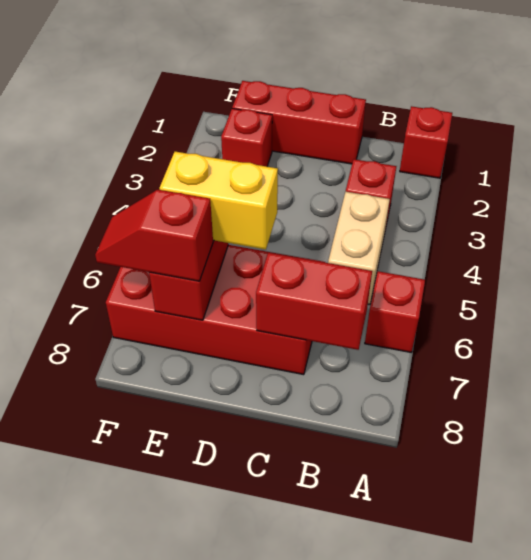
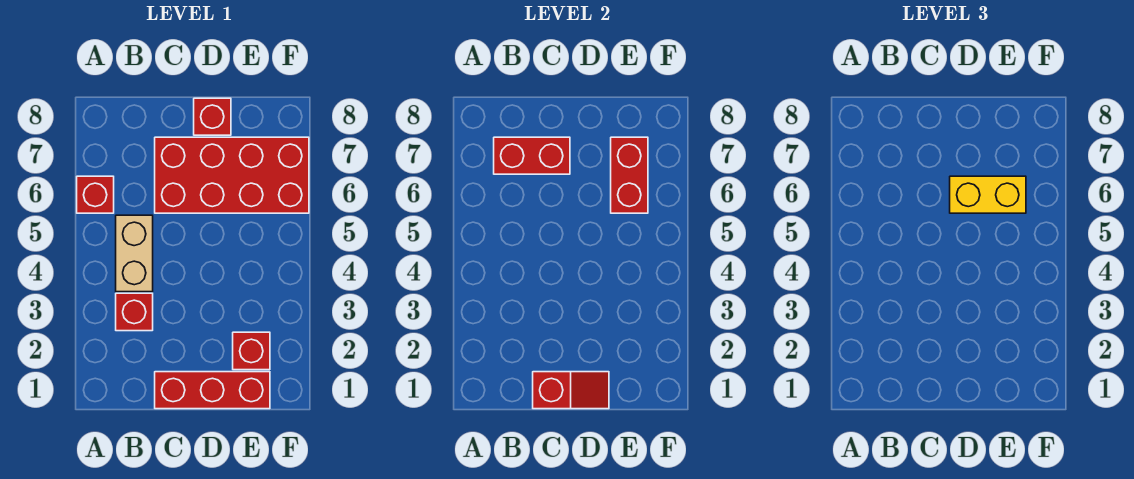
red brick A1 level 1 -> red brick D8 level 1
red slope E7:F7 level 3 top E -> red slope C1:D1 level 2 top C

